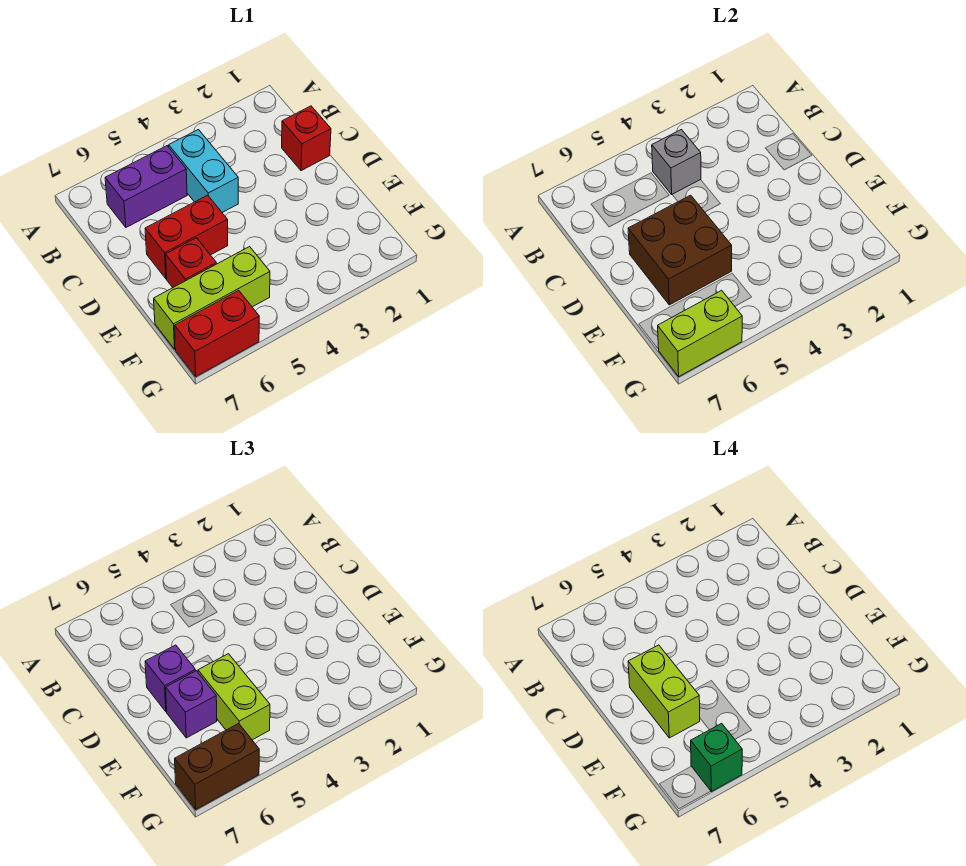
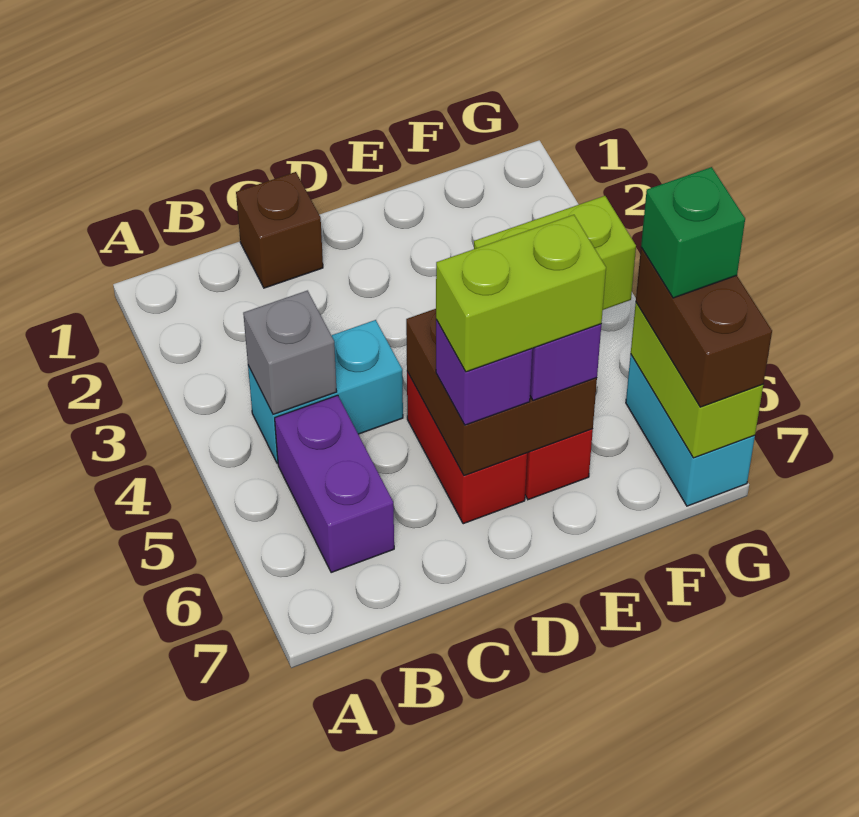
red brick C1 level 1 -> brown brick C1 level 1
lime brick F5:F7 level 1 -> none
red brick G6:G7 level 1 -> cyan brick G6:G7 level 1

